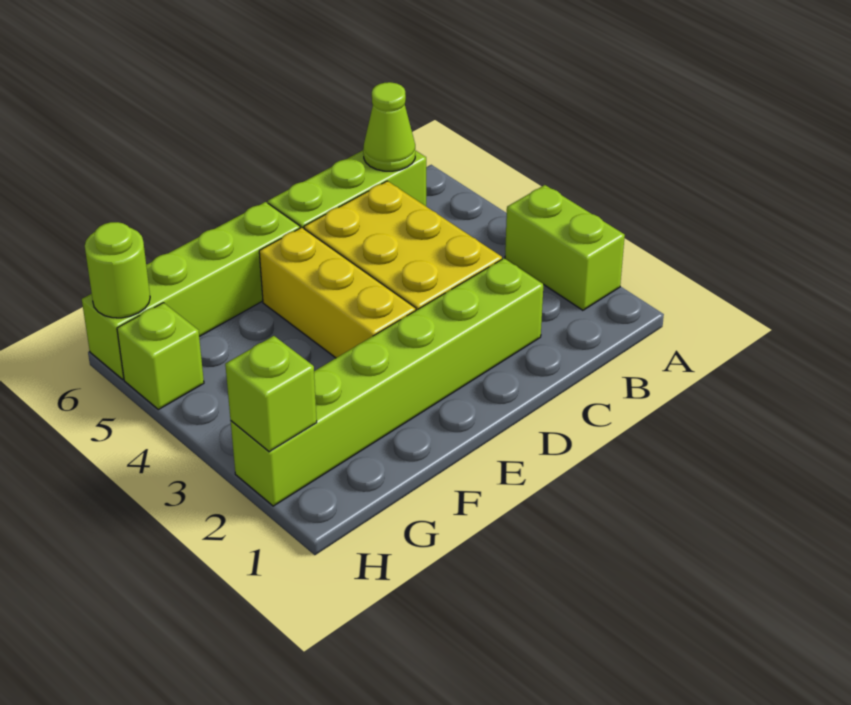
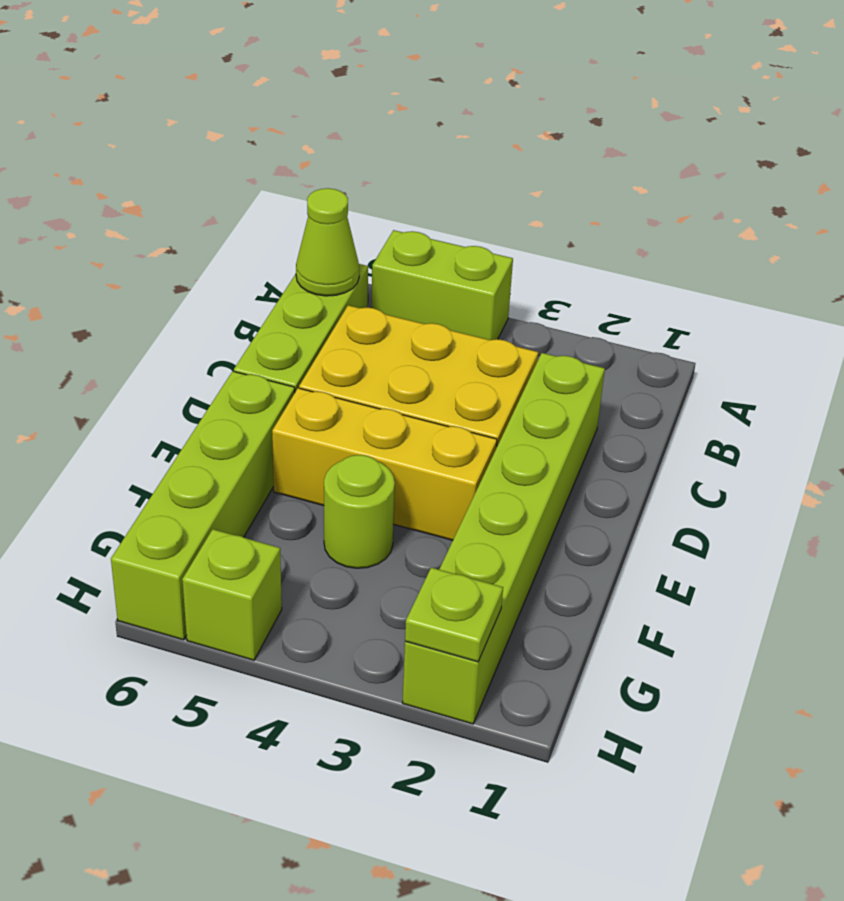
lime brick A2:A3 level 1 -> lime brick A4:A5 level 1
lime brick H2 level 2 -> lime plate H2 level 2
lime round brick H6 level 2 -> lime round brick F4 level 1

